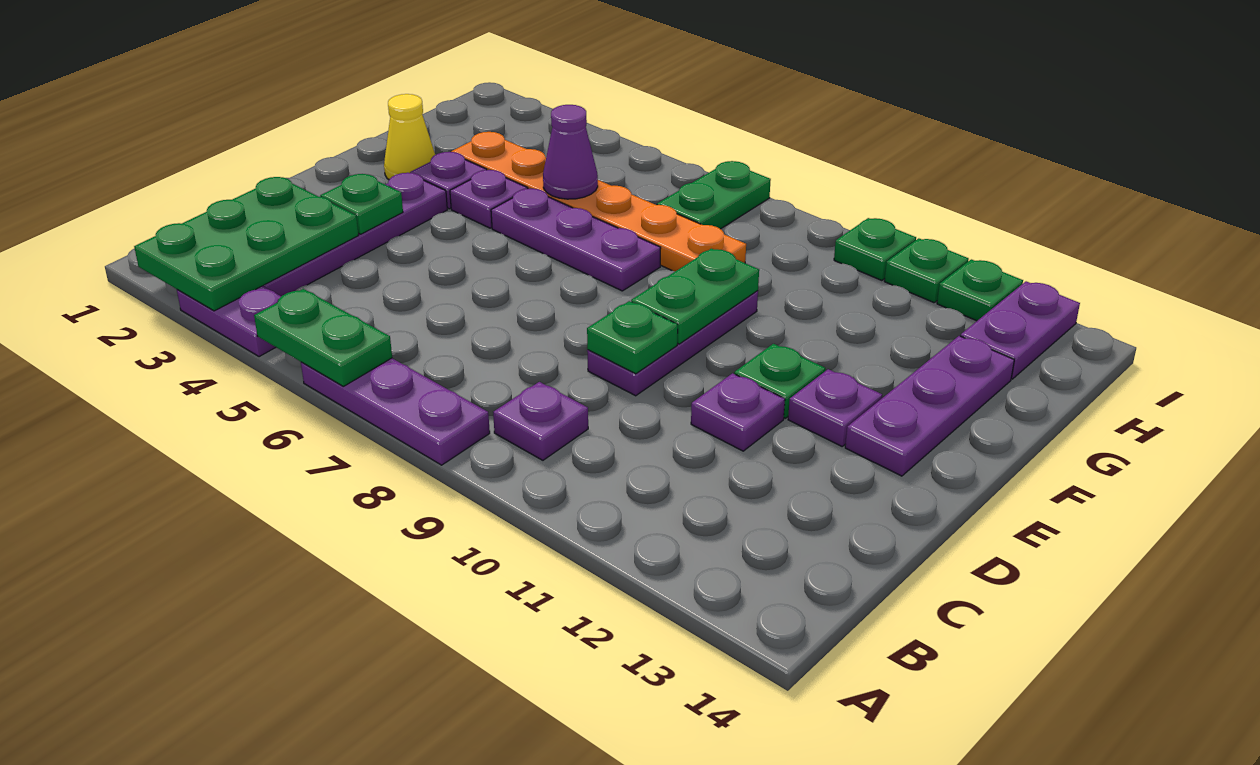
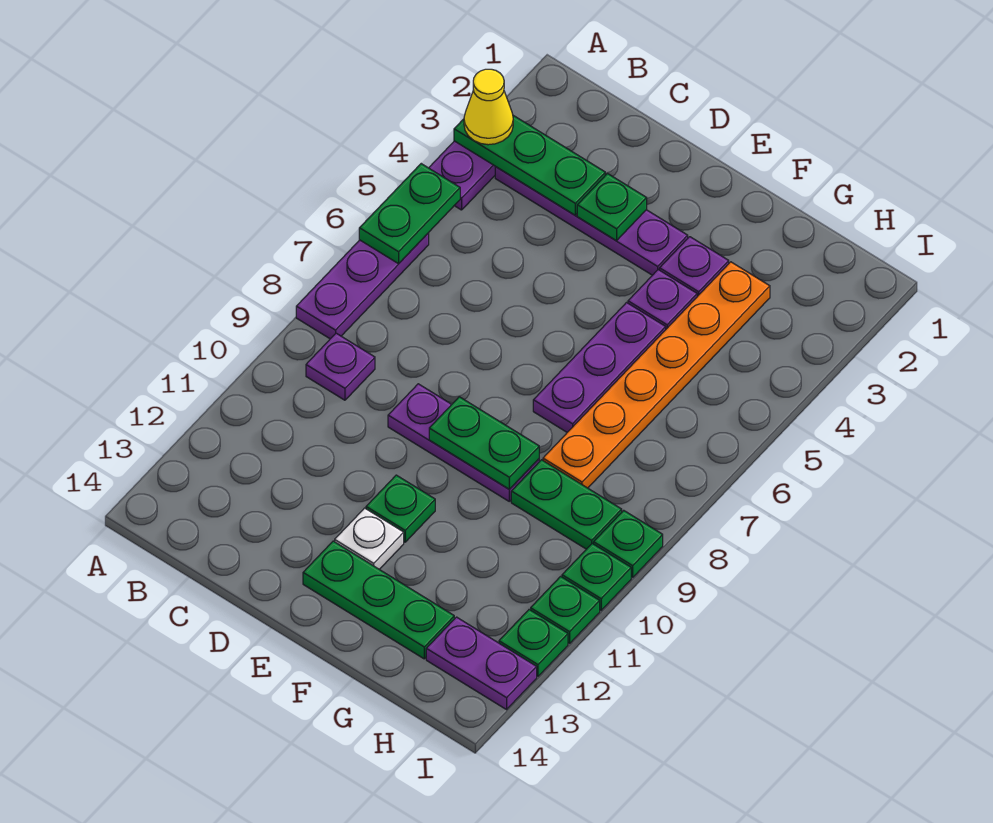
green plate A2:C3 level 2 -> green plate A3:C3 level 2
green plate D9 level 2 -> green plate I9 level 1
purple plate D11 level 1 -> none
purple plate E12 level 1 -> white plate E12 level 1
purple plate E13:G13 level 1 -> green plate E13:G13 level 1
yellow cone F2 level 1 -> yellow cone A3 level 3
purple cone G5 level 2 -> none
green plate H7:I7 level 1 -> green plate G9:H9 level 1

